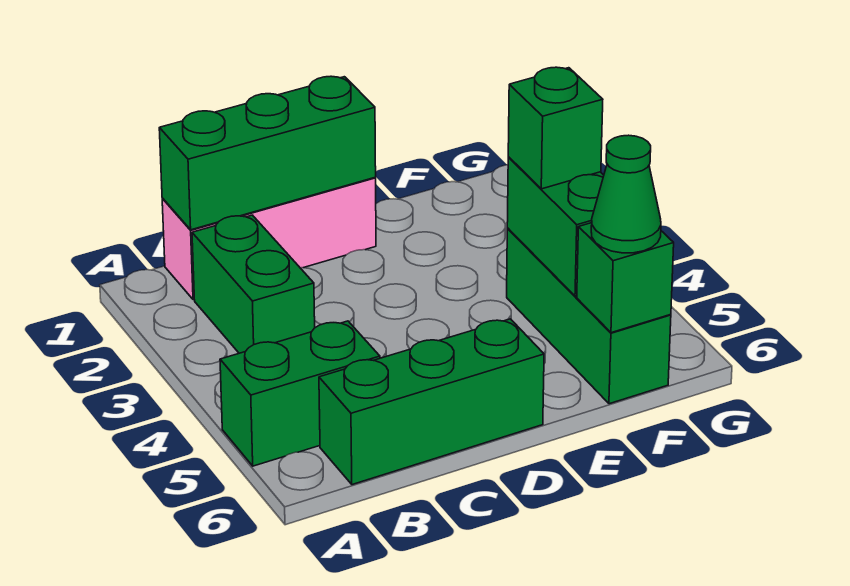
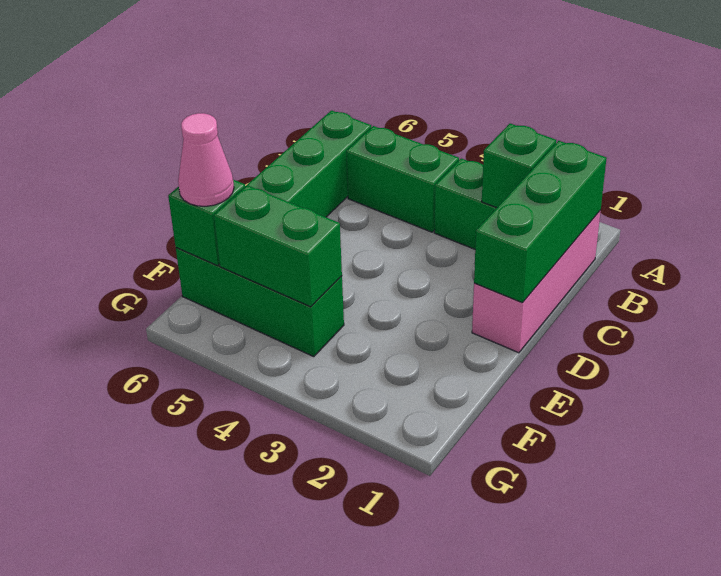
green brick A5:B5 level 1 -> green brick B4:B5 level 1
green brick F4 level 3 -> green brick B2 level 2
green cone F6 level 3 -> pink cone F6 level 3

